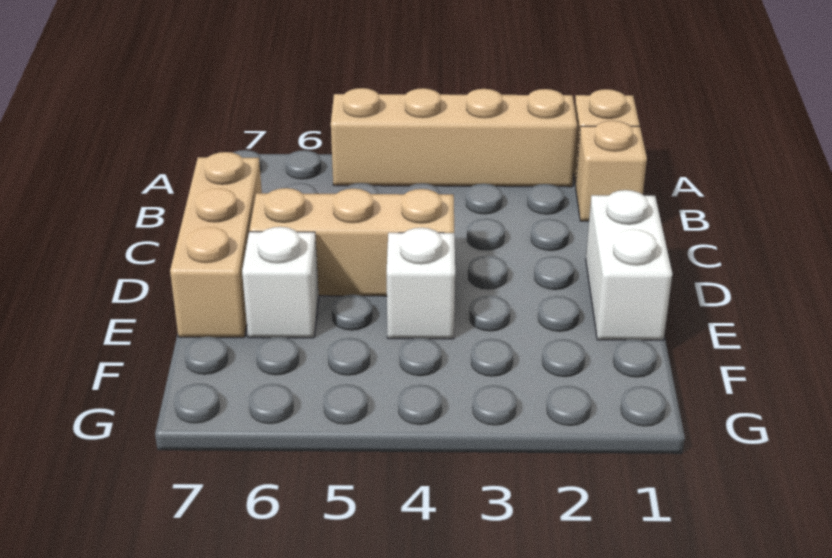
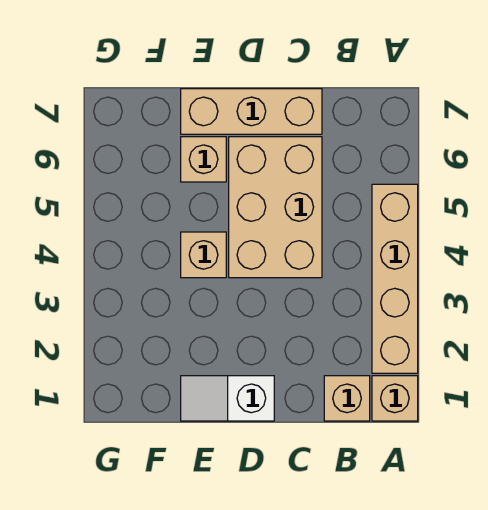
white brick D1:E1 level 1 -> white slope D1:E1 level 1 top D
tan brick D4:D6 level 1 -> tan brick C4:D6 level 1
white brick E4 level 1 -> tan brick E4 level 1
white brick E6 level 1 -> tan brick E6 level 1

